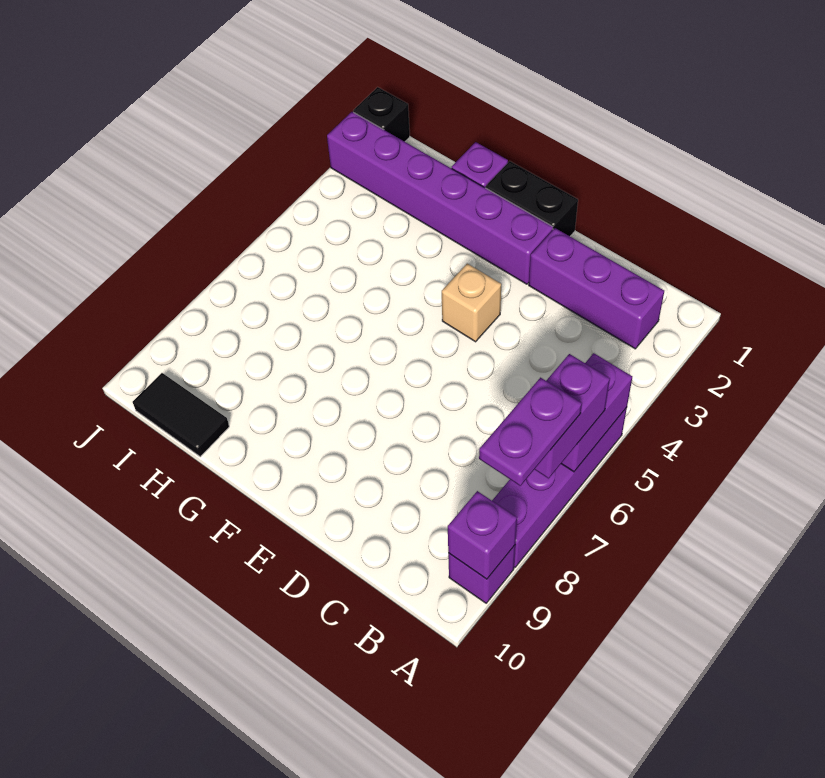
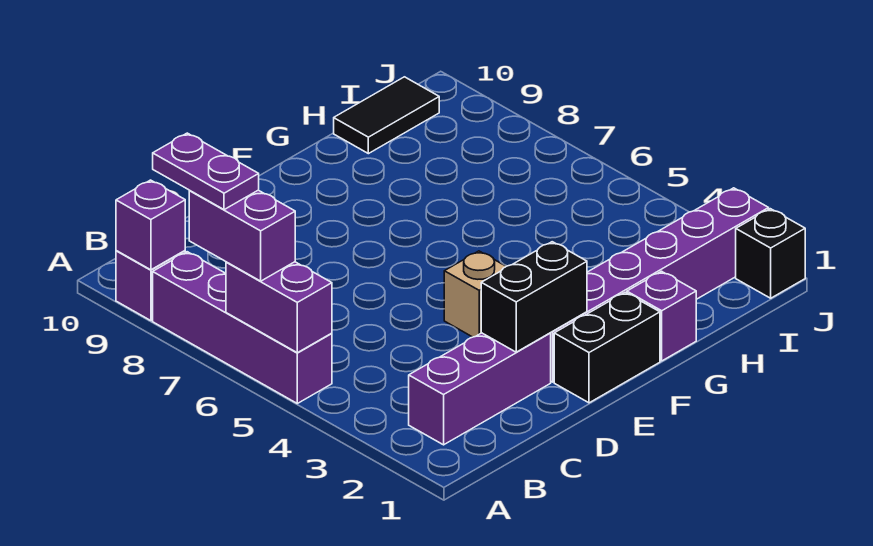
none -> black brick D2:E2 level 2

